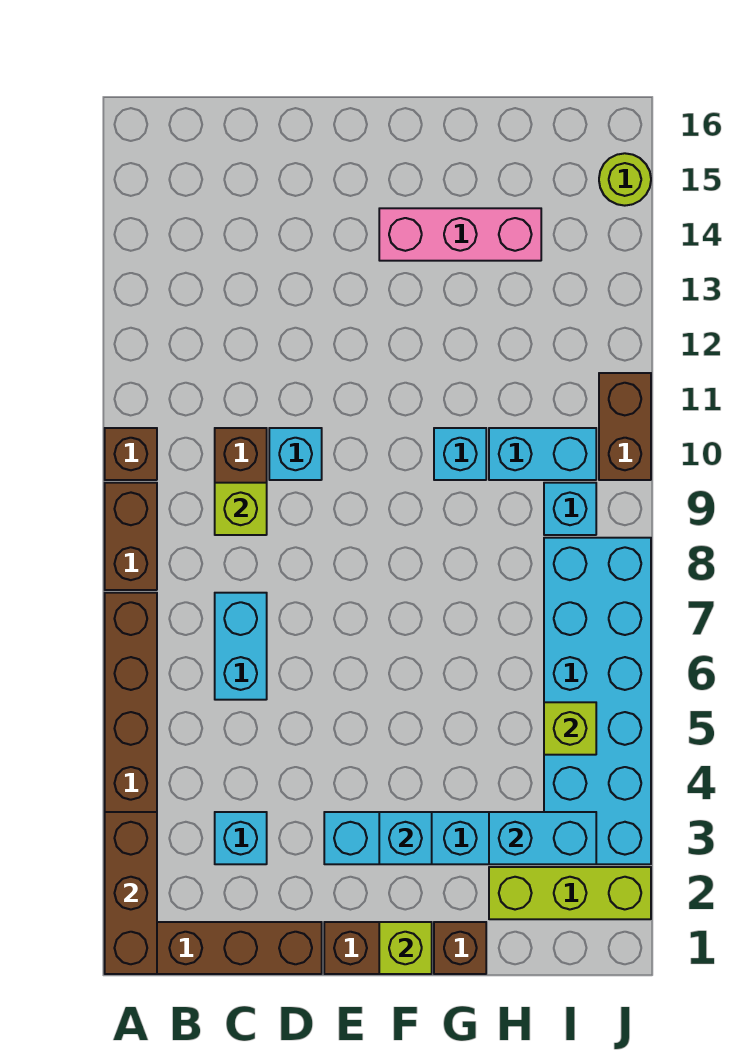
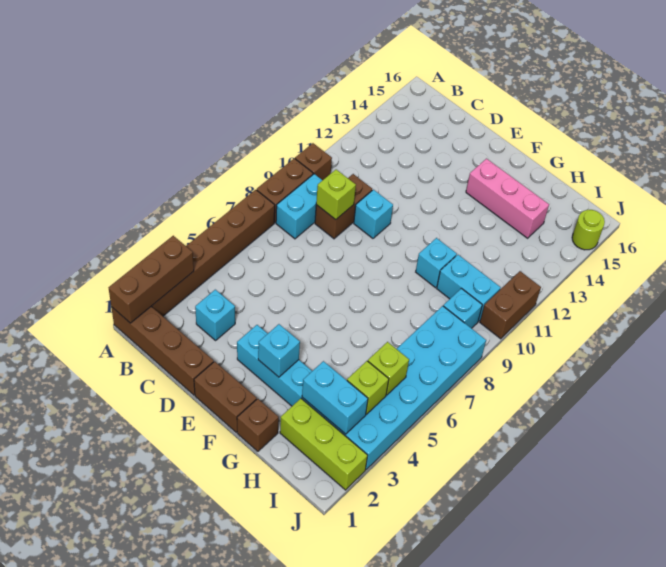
cyan brick C6:C7 level 1 -> cyan brick B8:B9 level 1
lime brick F1 level 2 -> lime brick I4 level 2

